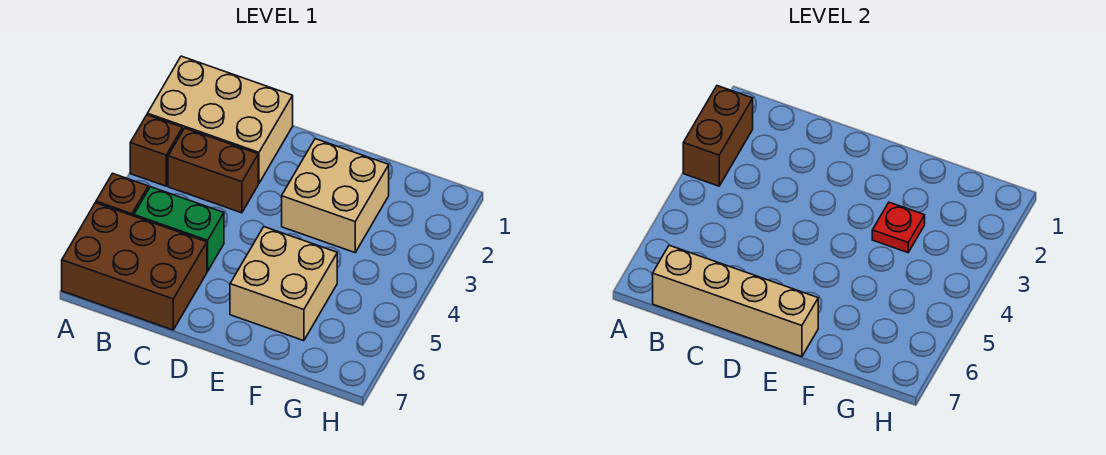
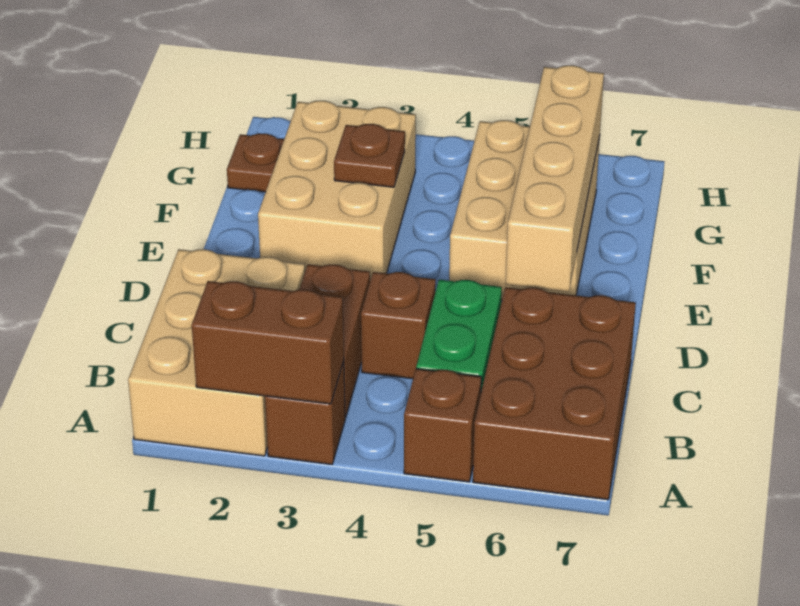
tan brick B7:E7 level 2 -> tan brick D6:G6 level 2
none -> brown brick C4 level 1
tan brick E2:F3 level 1 -> tan brick E2:G3 level 1
tan brick E5:F6 level 1 -> tan brick E5:G6 level 1
red plate F3 level 2 -> brown plate F3 level 2
none -> brown plate G1 level 1

